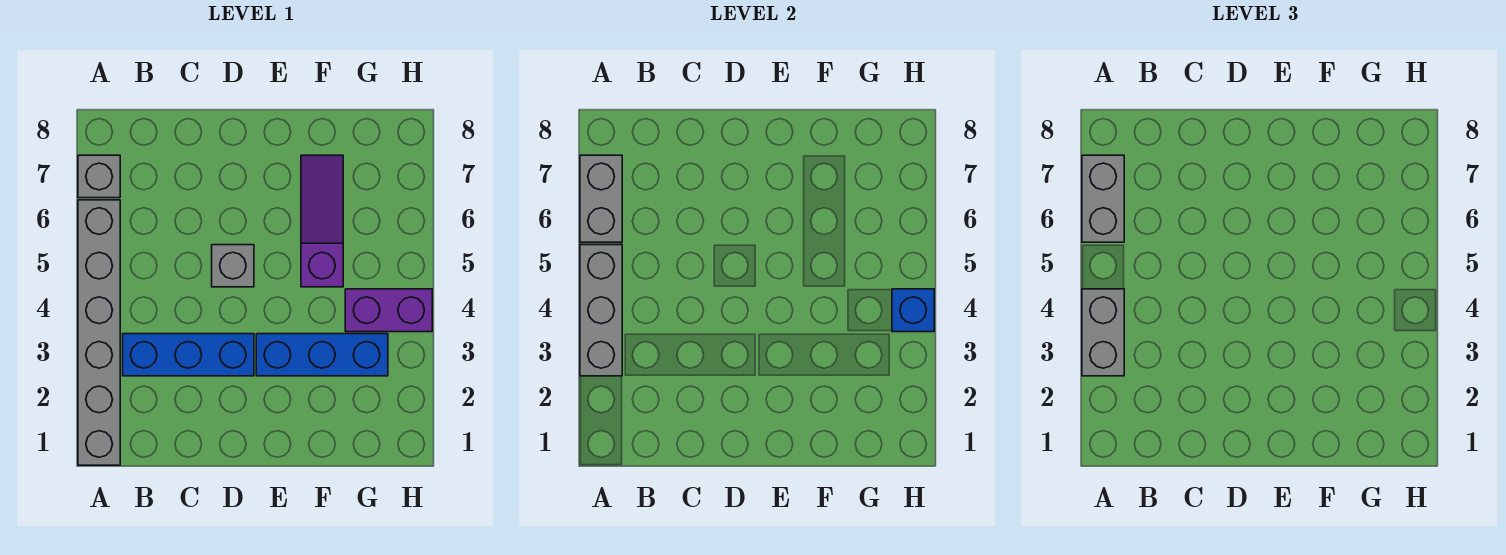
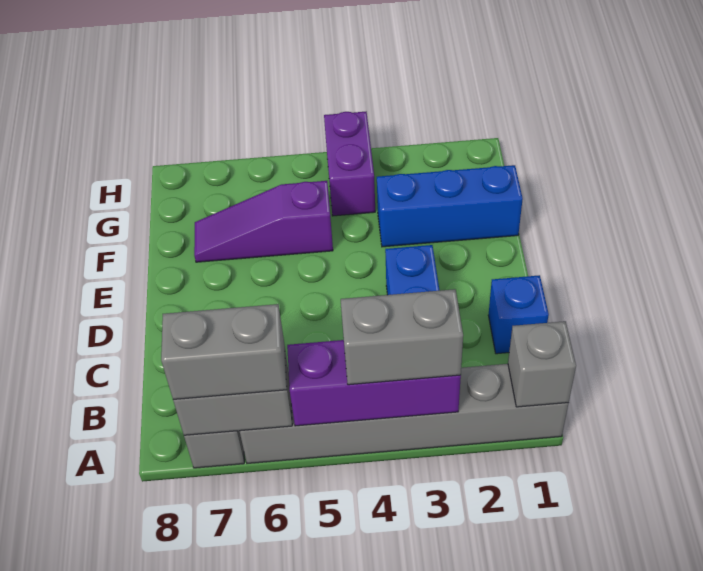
grey brick A3:A5 level 2 -> purple brick A3:A5 level 2
grey brick D5 level 1 -> grey brick A1 level 2
blue brick E3:G3 level 1 -> blue brick F1:F3 level 1
blue brick H4 level 2 -> blue brick C1 level 1

